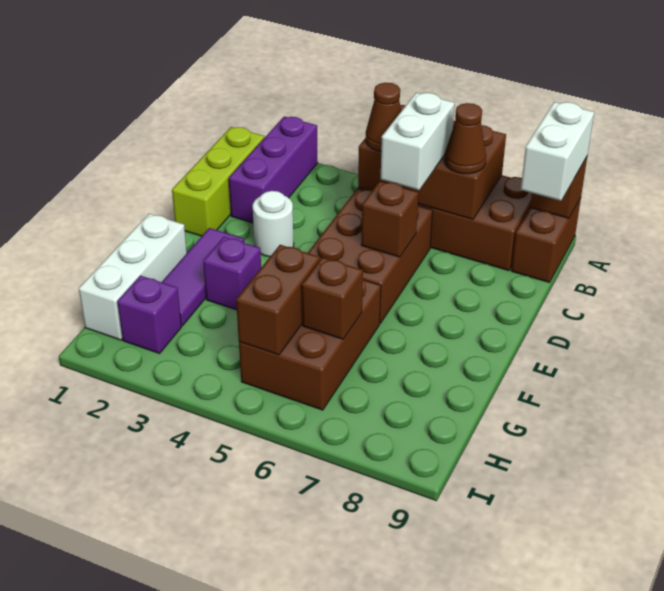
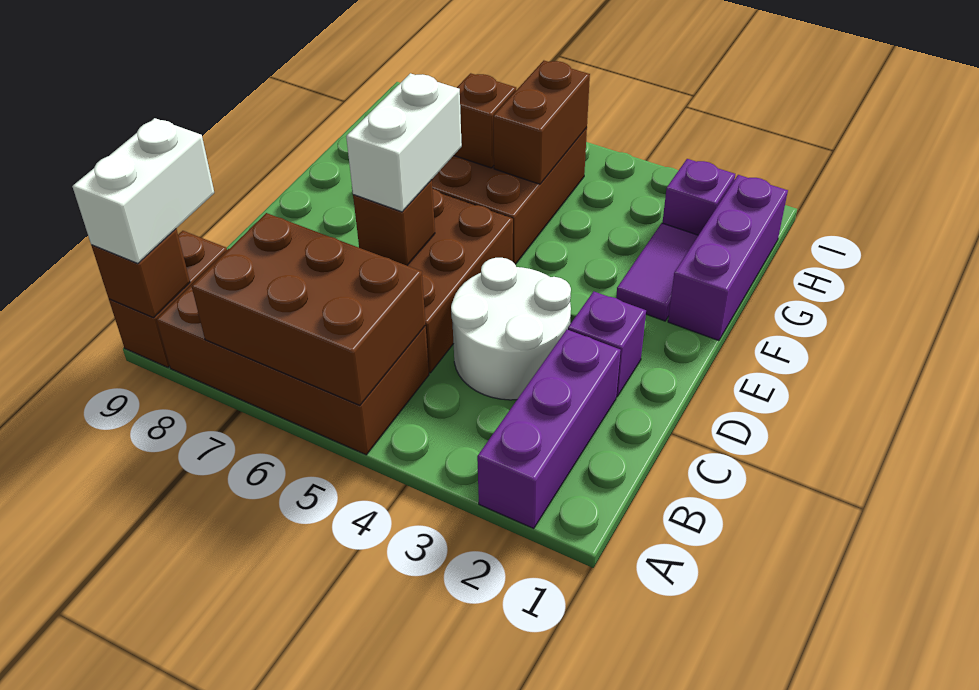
lime brick B1:D1 level 1 -> none
brown cone B5 level 3 -> none
white brick B6:C6 level 3 -> white brick D6:E6 level 3
brown cone B7 level 3 -> none
white round brick D3 level 1 -> white round brick C3:D4 level 1
purple tile E2:G2 level 1 -> purple tile F2:G2 level 1
white brick F1:H1 level 1 -> purple brick F1:H1 level 1
purple brick F3 level 1 -> purple brick D2 level 1

